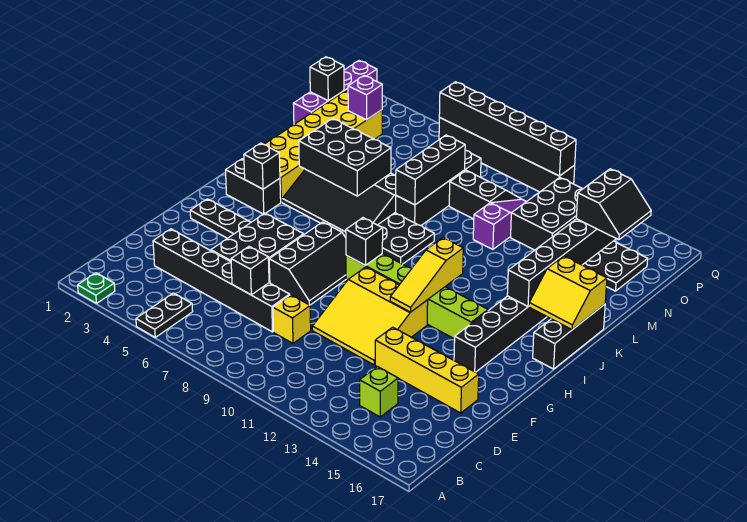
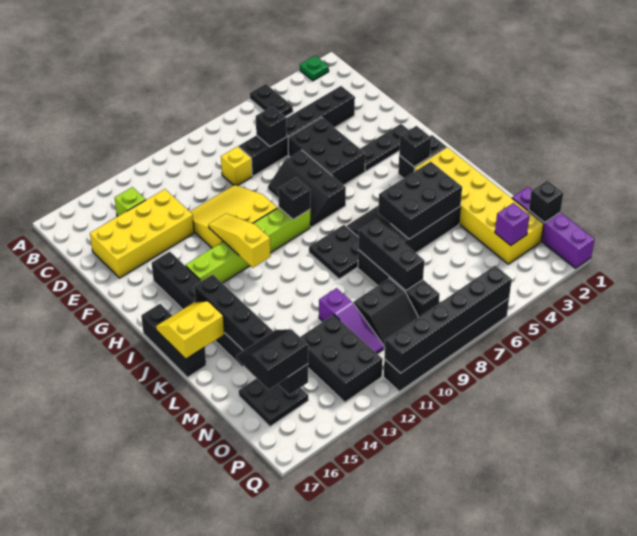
yellow brick E13:E16 level 1 -> yellow brick D13:E16 level 1
black slope N15:O16 level 3 top 15 -> black slope N15:O16 level 3 top O

